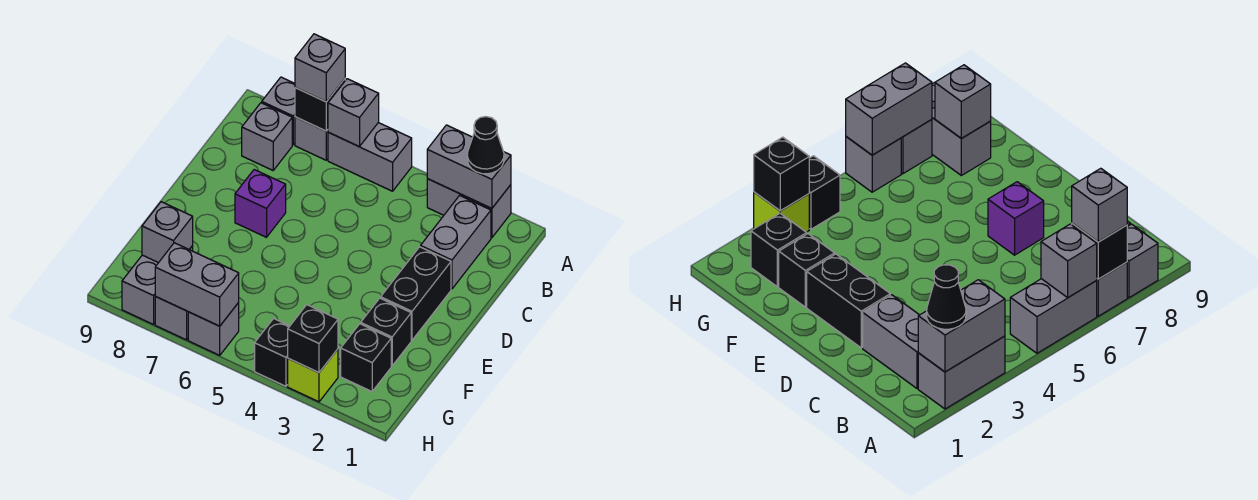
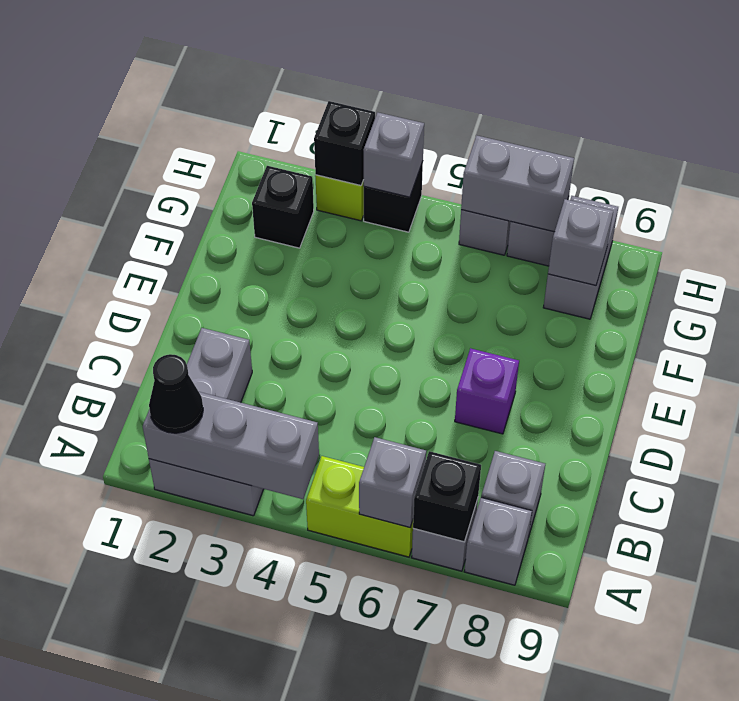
grey brick A2:A3 level 2 -> grey brick A2:A4 level 2
grey brick A5:A6 level 1 -> lime brick A5:A6 level 1
grey brick A7 level 3 -> grey brick H4 level 2
black brick D2:E2 level 1 -> none
black brick F2 level 1 -> none

